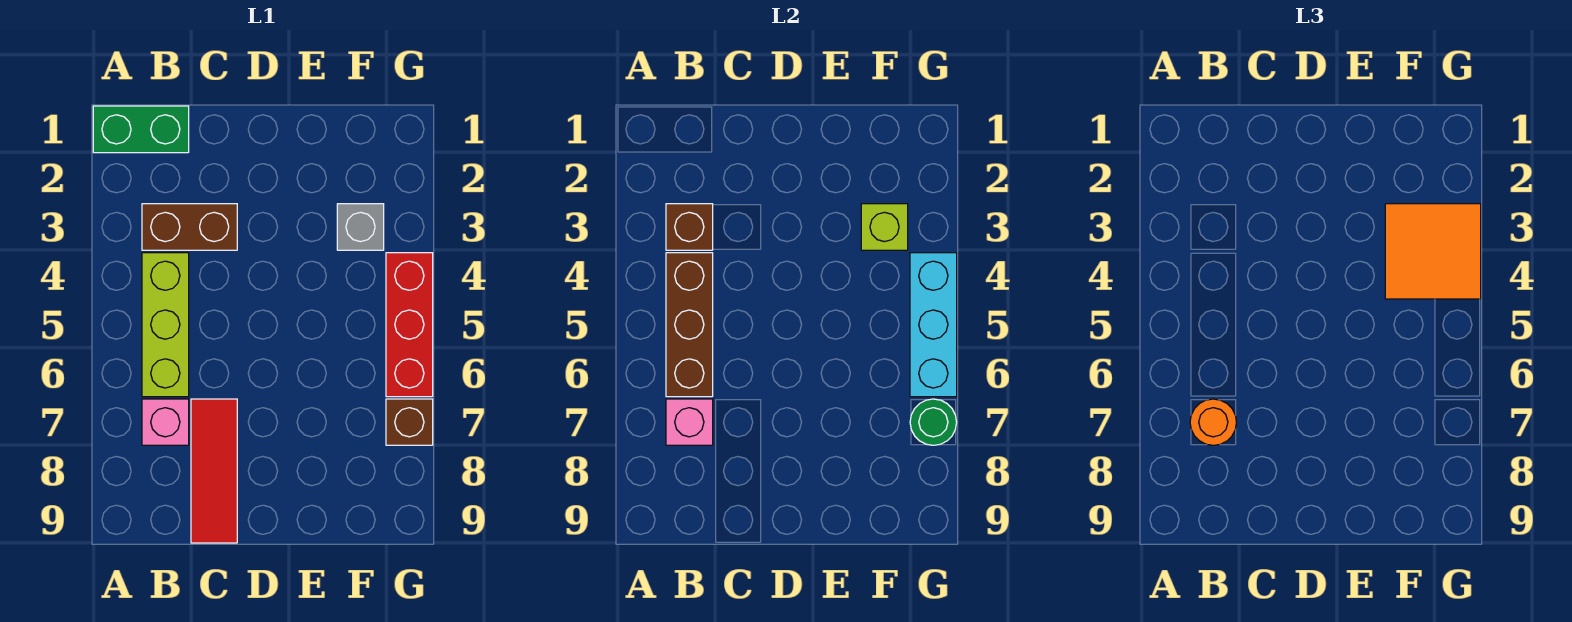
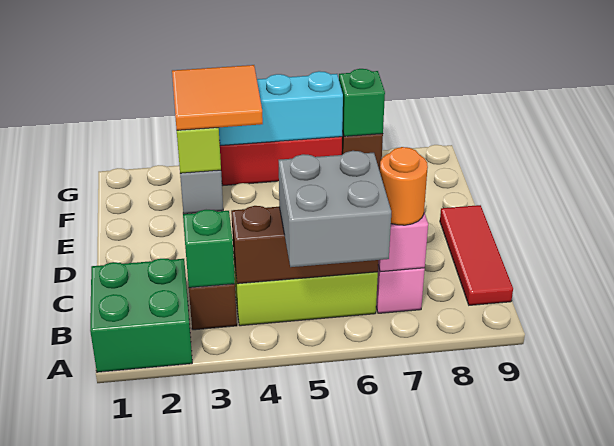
green brick A1:B1 level 1 -> green brick A1:B2 level 1
none -> grey brick A5:B6 level 3
brown brick B3 level 2 -> green brick B3 level 2
red tile C7:C9 level 1 -> red tile B9:D9 level 1
green round brick G7 level 2 -> green brick G7 level 2

